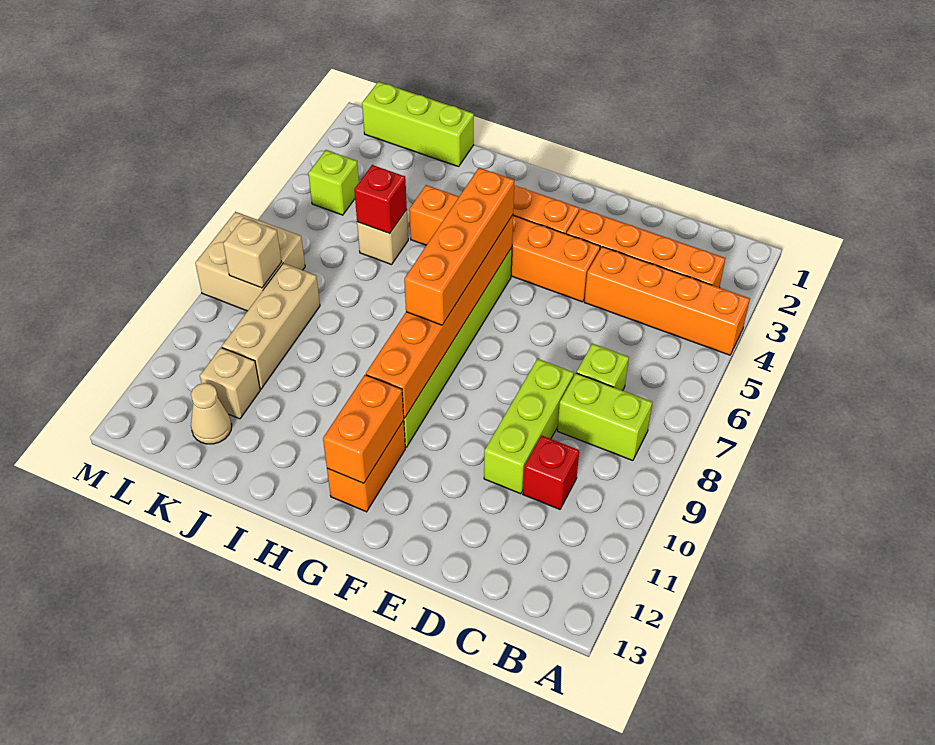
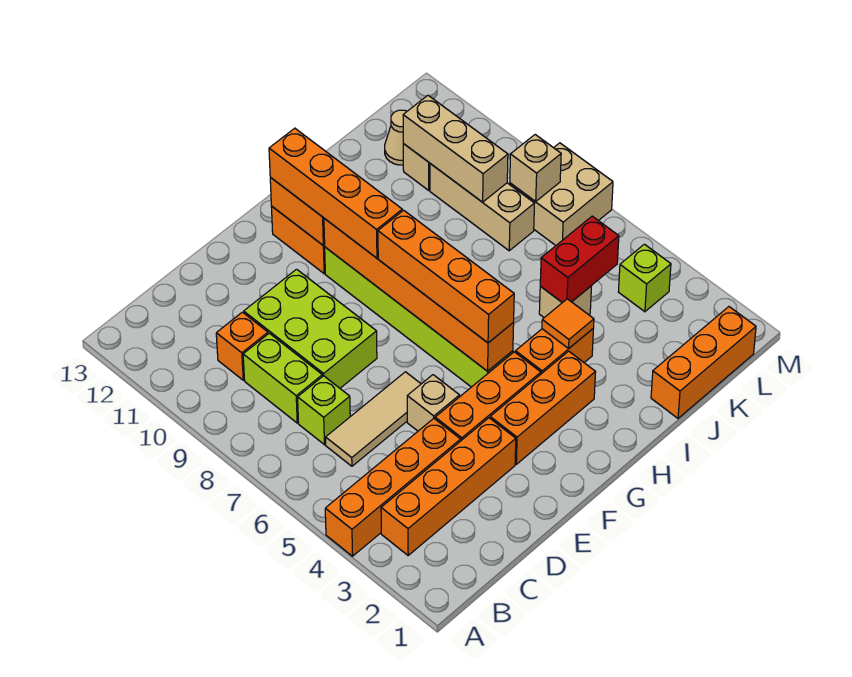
lime brick B8:C8 level 1 -> lime brick C8:C9 level 1
none -> tan tile C6:E6 level 1
red brick C10 level 1 -> orange brick C10 level 1
lime brick D8:D10 level 1 -> lime brick D8:E10 level 1
none -> tan brick E5 level 1
none -> orange brick G9:G12 level 3
none -> orange tile I4 level 2
lime brick J1:L1 level 1 -> orange brick J1:L1 level 1
red brick J5 level 2 -> red brick J5:K5 level 2
none -> tan brick K9:K11 level 2

